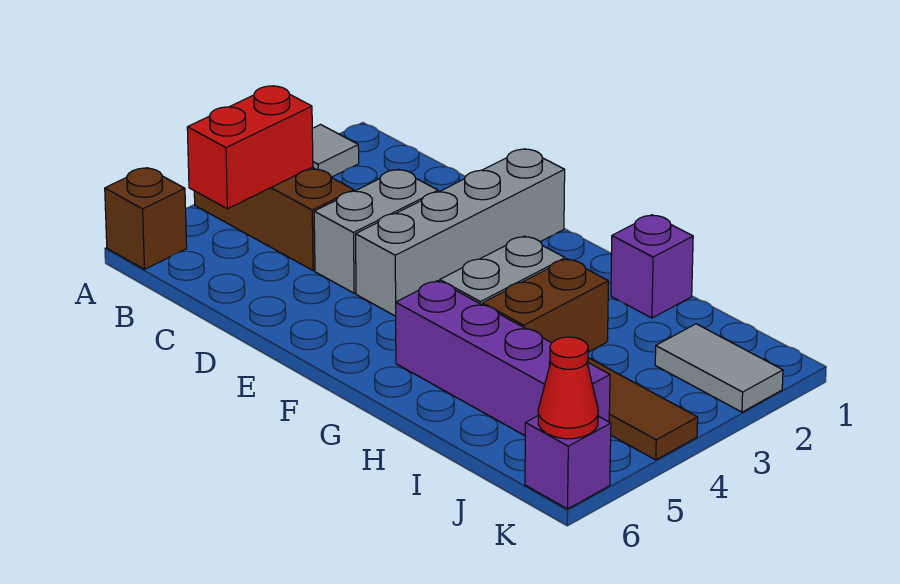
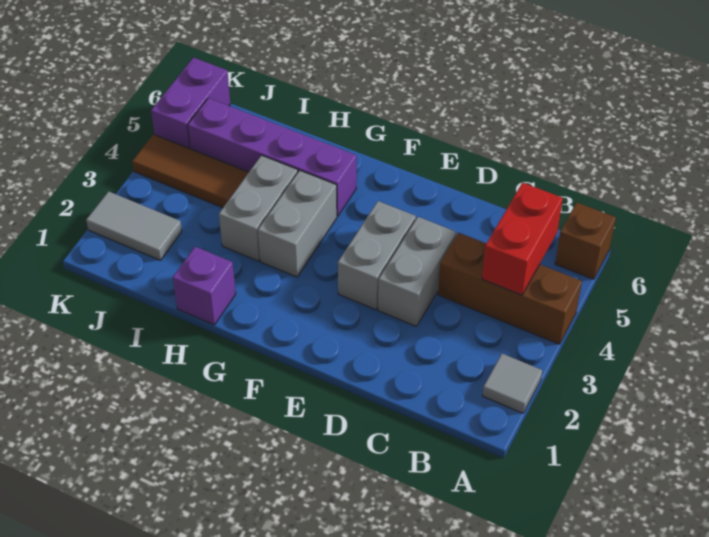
grey brick E1:E4 level 1 -> grey brick E3:E4 level 1
brown brick H3:H4 level 1 -> grey brick H3:H4 level 1
purple brick K6 level 1 -> purple brick K5:K6 level 1
red cone K6 level 2 -> none

